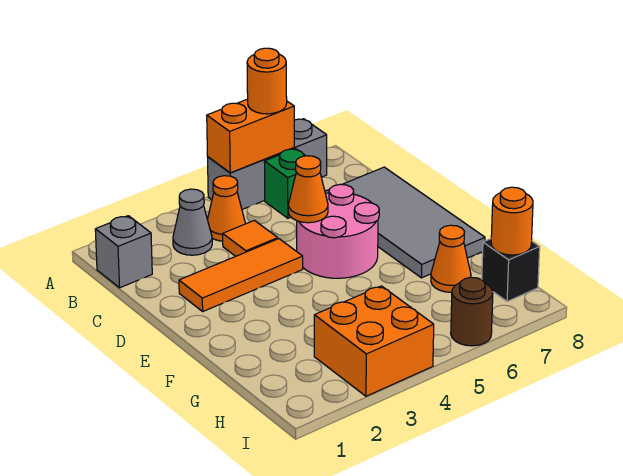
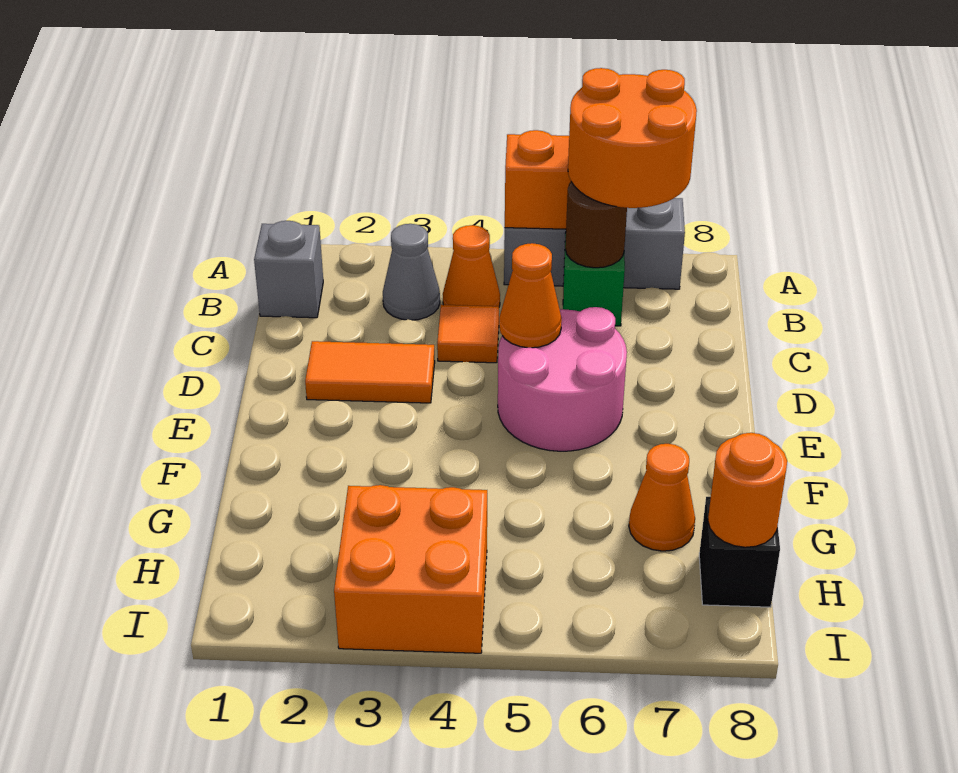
orange round brick A6 level 3 -> orange round brick A6:B7 level 3
grey tile C7:F8 level 1 -> none
orange tile D2:D4 level 1 -> orange tile D2:D3 level 1
brown round brick I6 level 1 -> brown round brick B6 level 2

